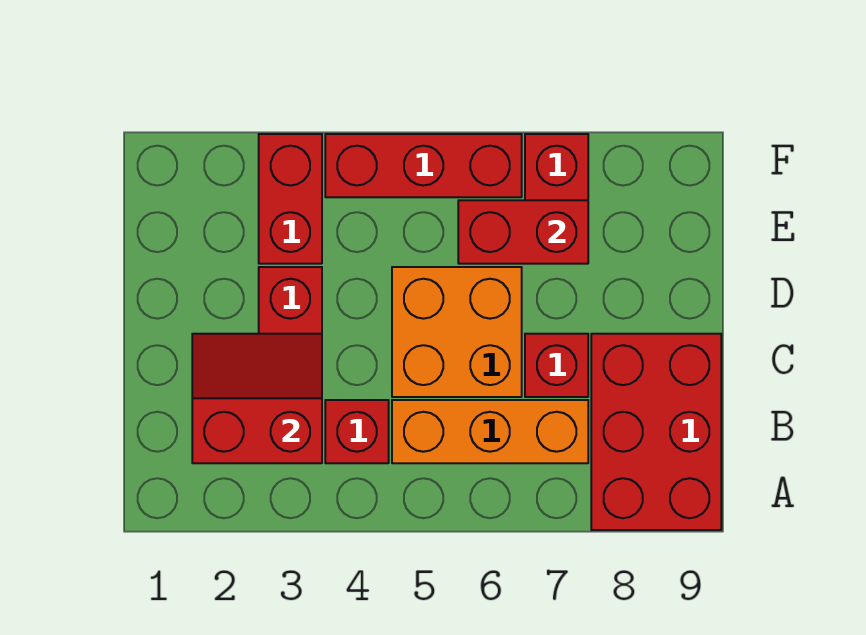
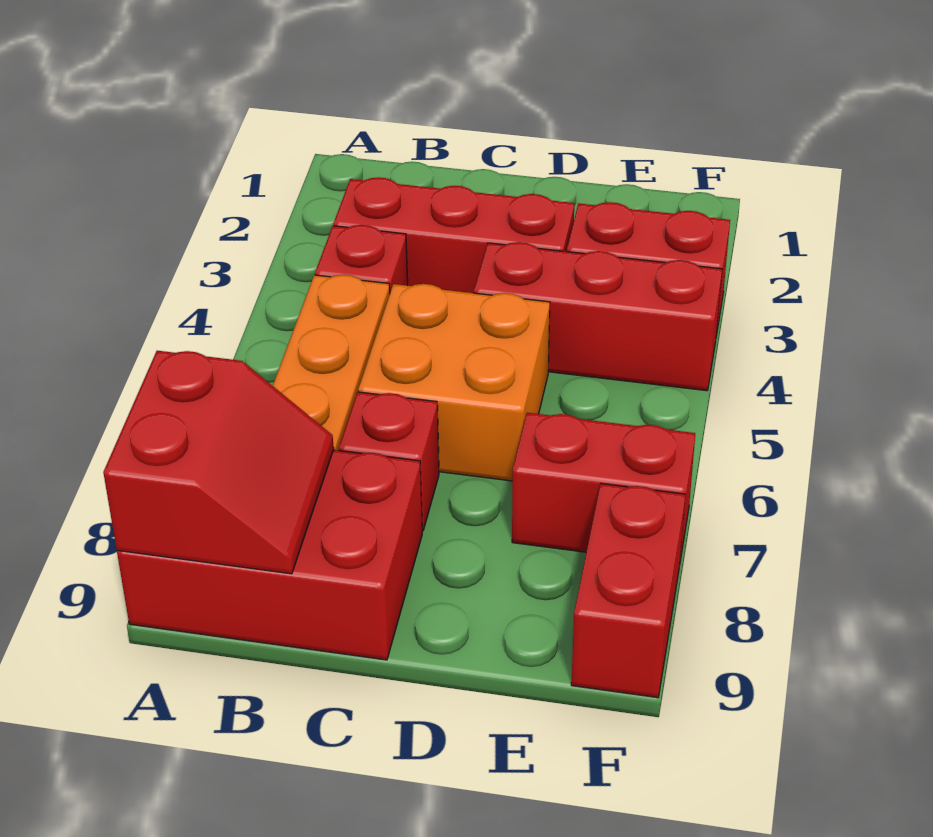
red slope B2:C3 level 2 top B -> red slope A8:B9 level 2 top A
red brick E6:E7 level 2 -> red brick F8:F9 level 1
red brick F4:F6 level 1 -> red brick D4:F4 level 1

